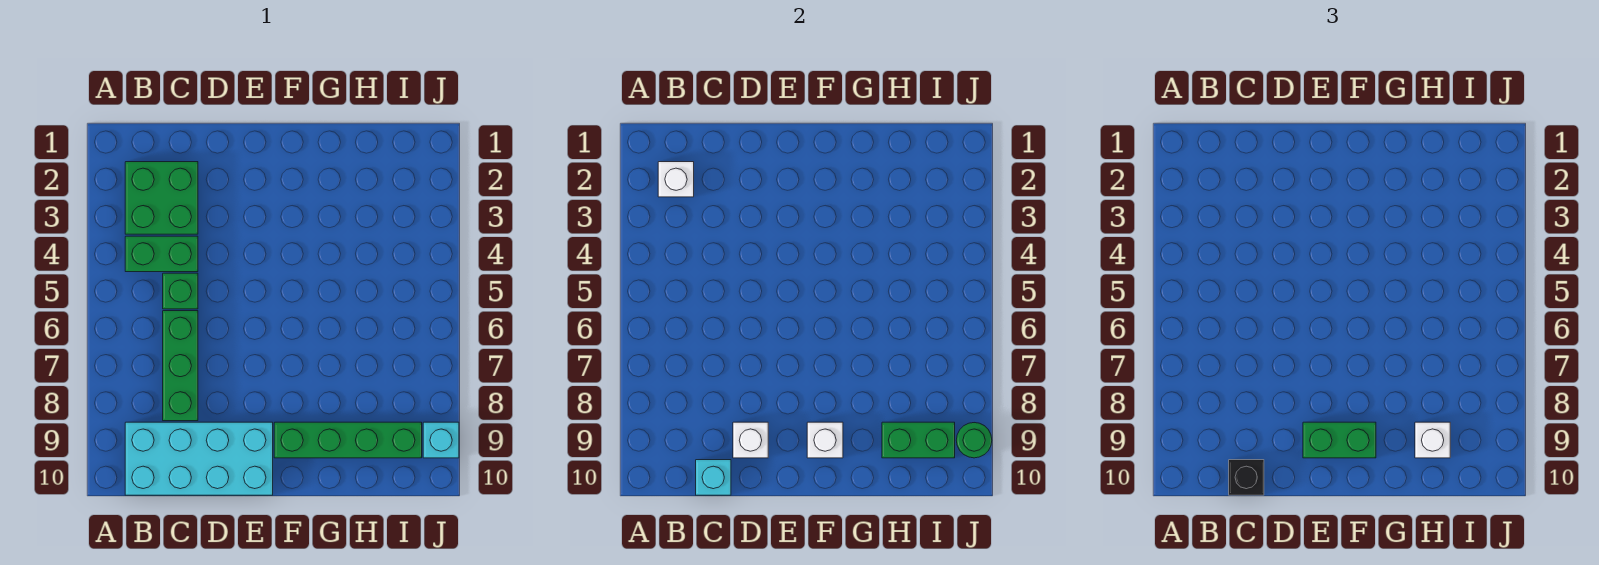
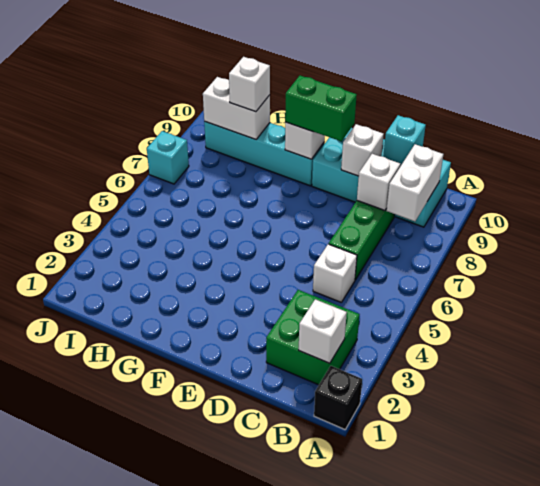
green brick B4:C4 level 1 -> none
none -> white brick B8:B9 level 2
green brick C5 level 1 -> white brick C5 level 1
none -> white brick C8 level 2
black brick C10 level 3 -> black brick A1 level 1
green brick F9:I9 level 1 -> cyan brick F9:I9 level 1
green brick H9:I9 level 2 -> white brick H9:I9 level 2
cyan brick J9 level 1 -> cyan brick J7 level 1
green round brick J9 level 2 -> none

